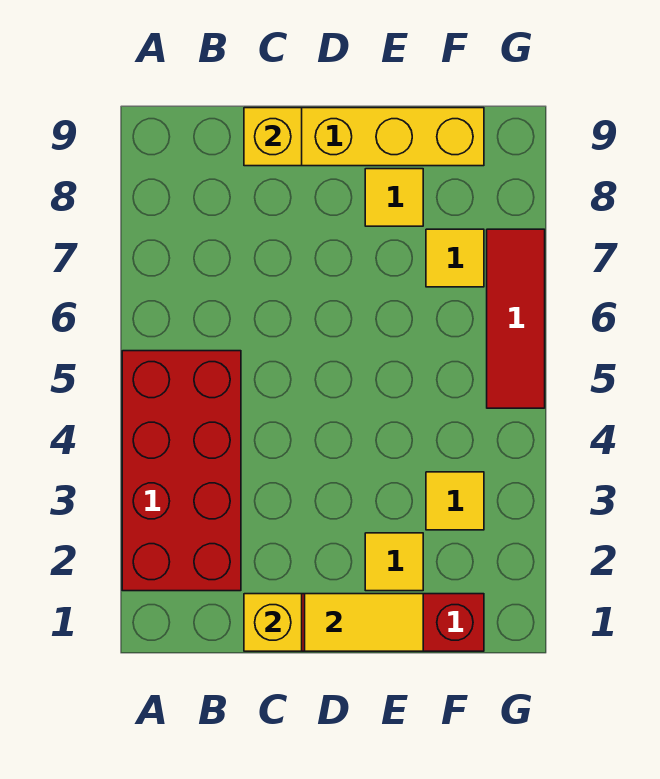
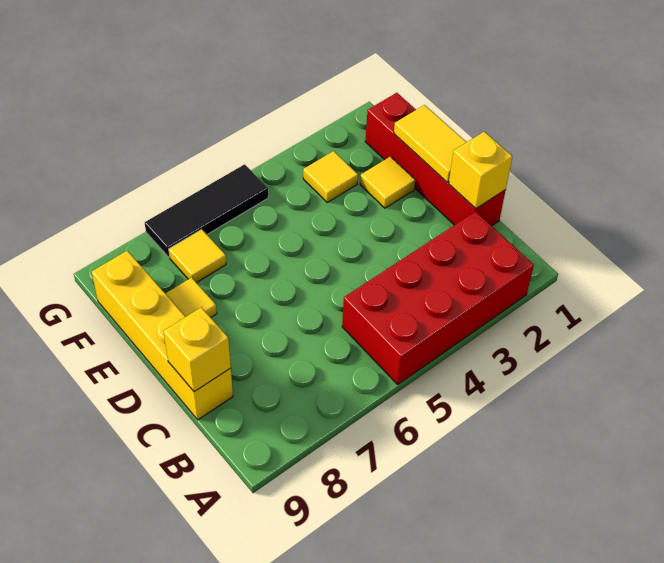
red tile G5:G7 level 1 -> black tile G5:G7 level 1

